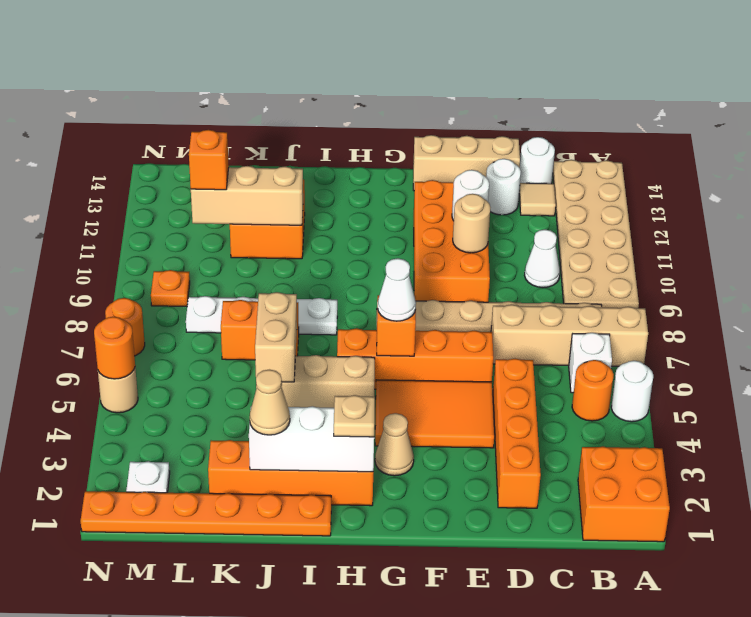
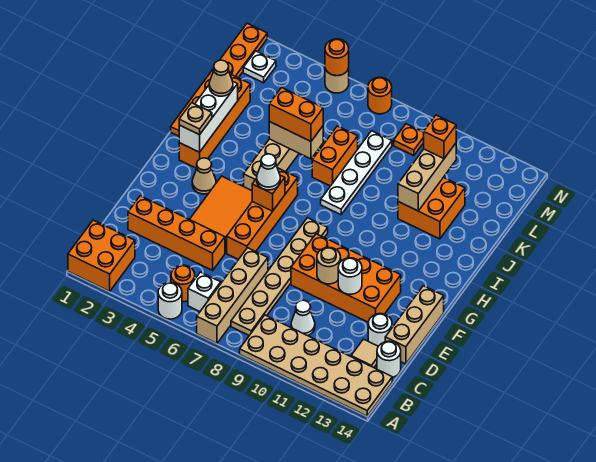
none -> orange brick J5:J6 level 3

